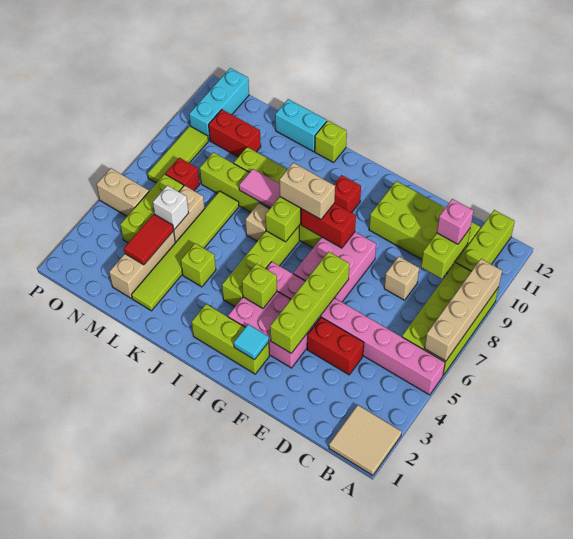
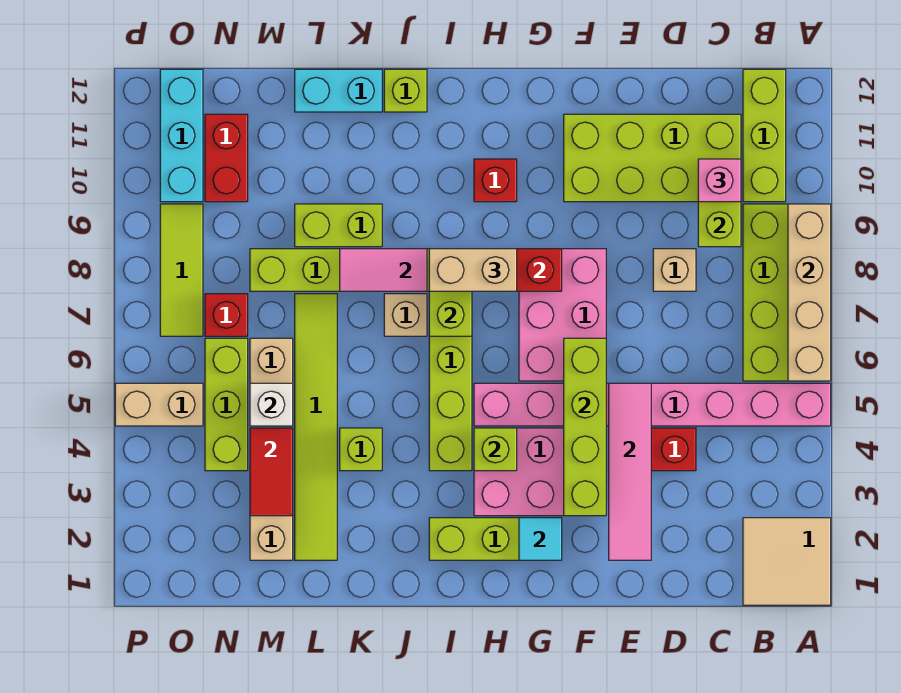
none -> pink tile E2:E5 level 2
red brick M10:N10 level 1 -> red brick N10:N11 level 1

